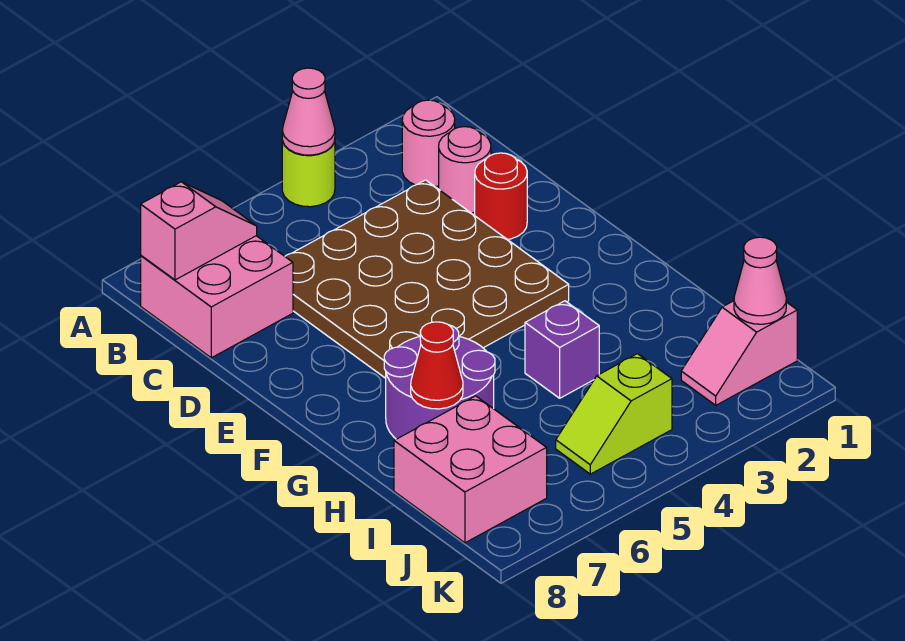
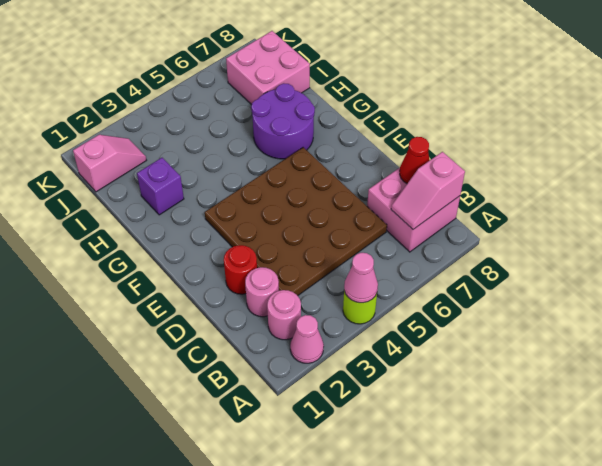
purple brick H4 level 1 -> purple brick H2 level 1
red cone H7 level 2 -> red cone C8 level 2
pink cone J1 level 2 -> pink cone A2 level 1
lime slope J4:J5 level 1 top 4 -> none

